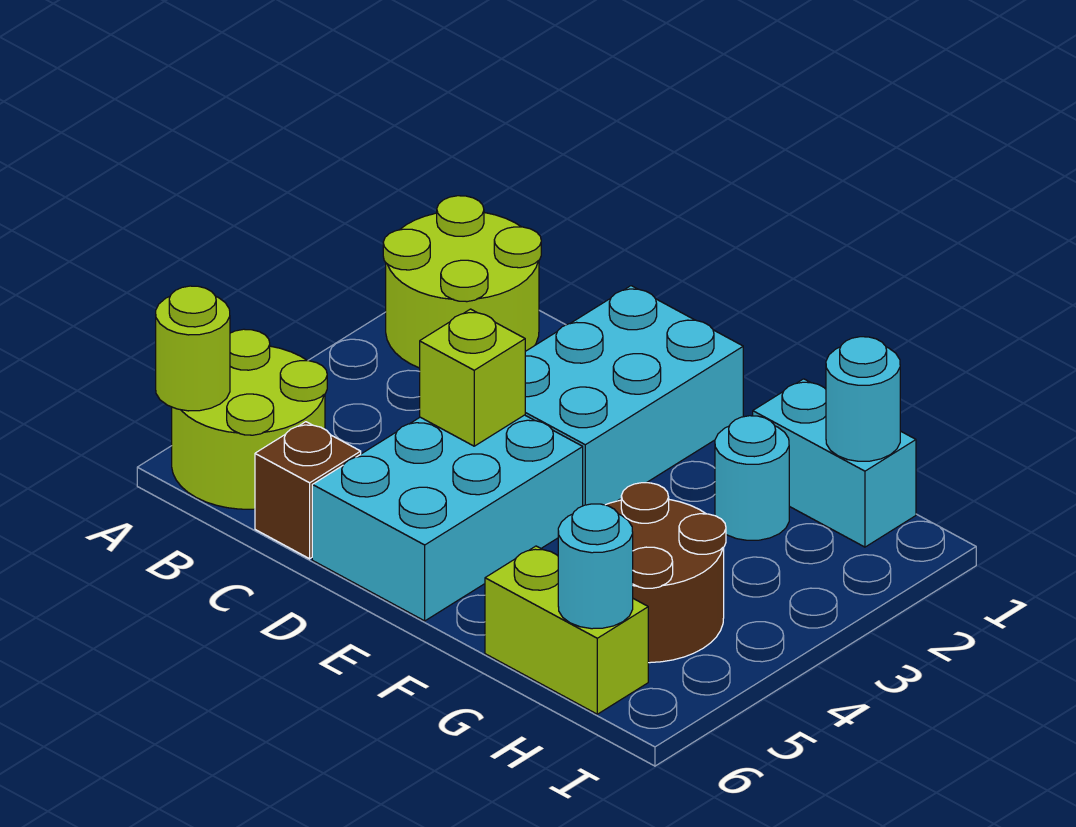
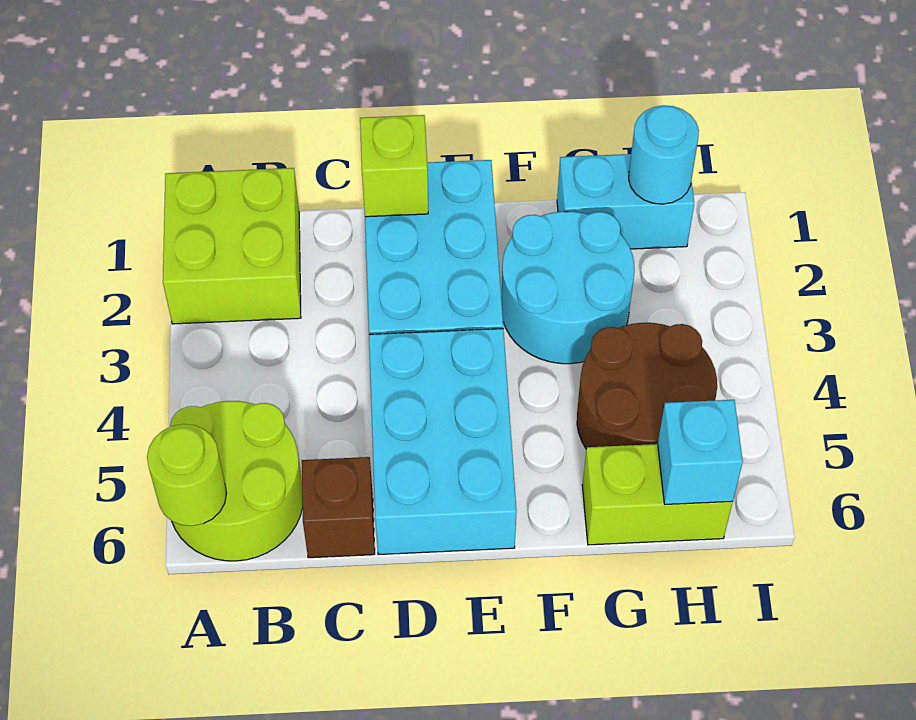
lime round brick A1:B2 level 1 -> lime brick A1:B2 level 1
lime brick D4 level 2 -> lime brick D1 level 2
cyan round brick G2 level 1 -> cyan round brick F2:G3 level 1
cyan round brick H6 level 2 -> cyan brick H6 level 2

